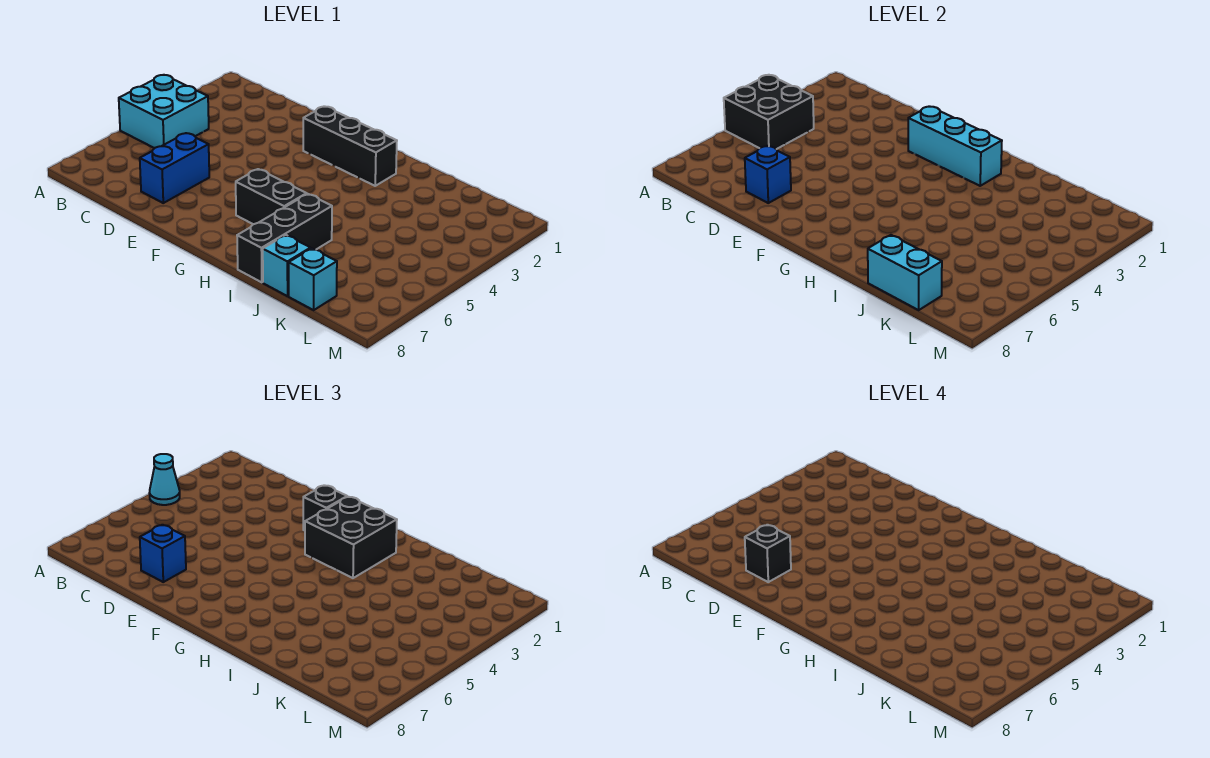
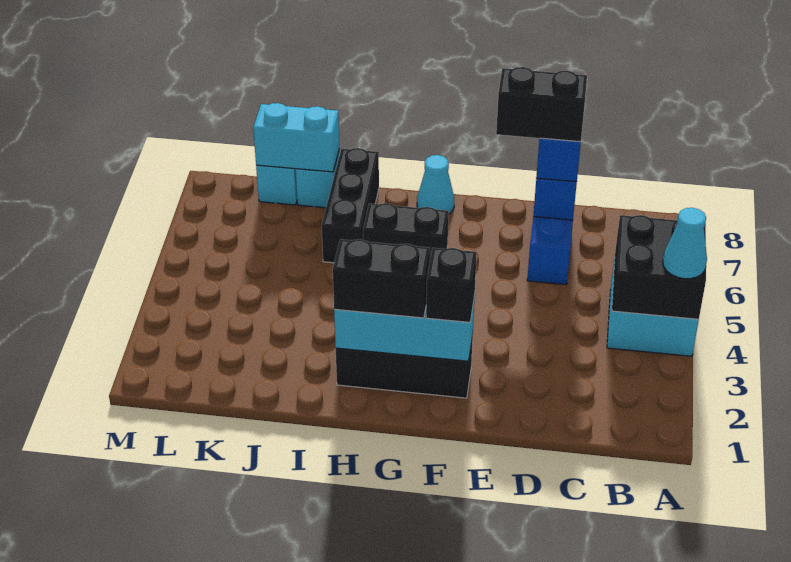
black brick D7 level 4 -> black brick D7:E7 level 4
black brick G2:H3 level 3 -> black brick G2:H2 level 3
none -> cyan cone G8 level 1

